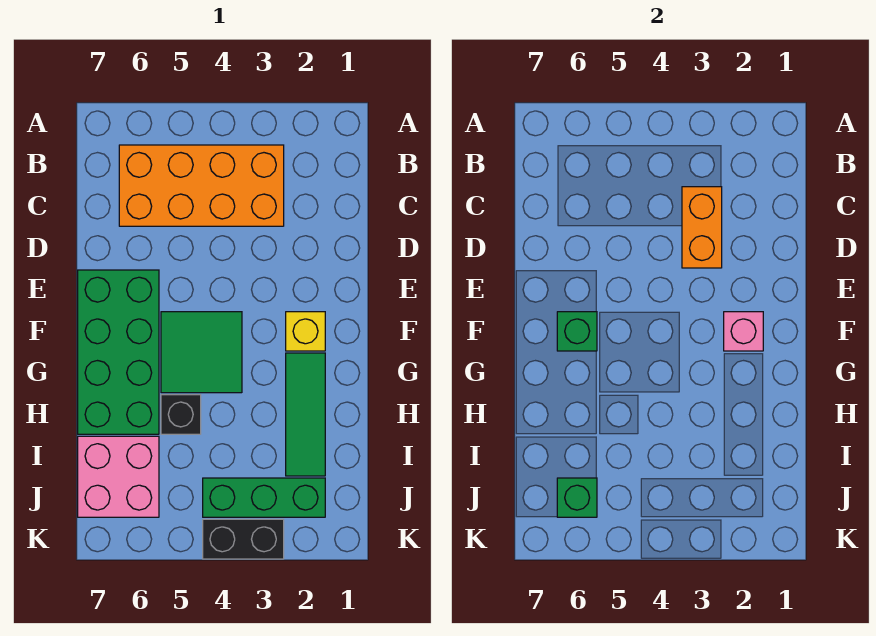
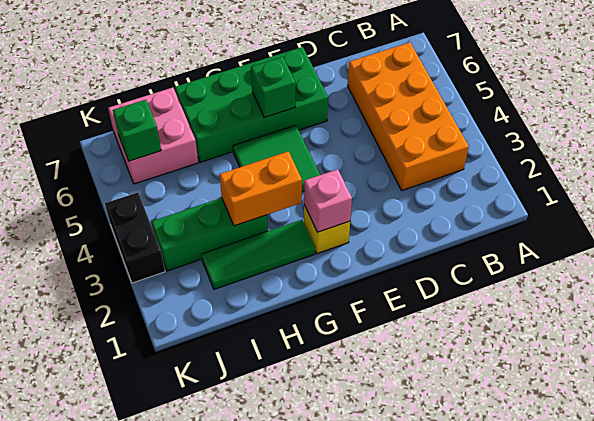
orange brick C3:D3 level 2 -> orange brick G3:H3 level 2
black brick H5 level 1 -> none
green brick J2:J4 level 1 -> green brick H3:J3 level 1

